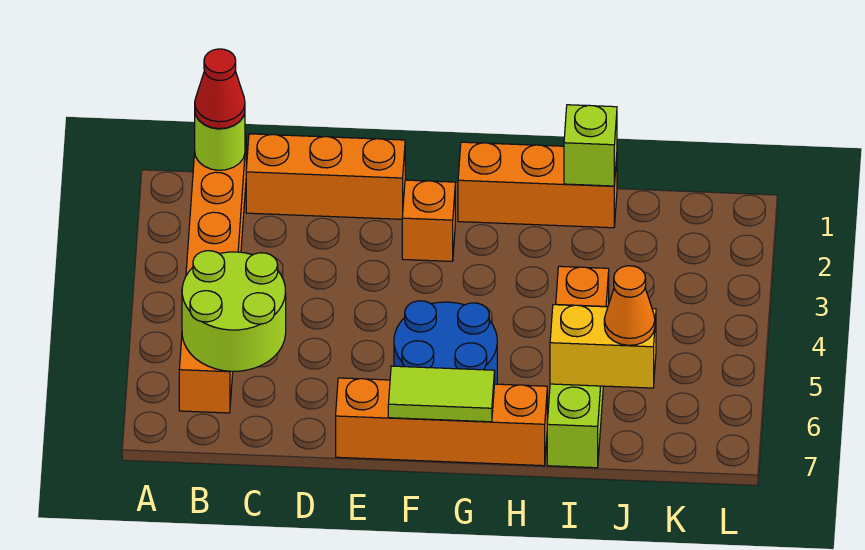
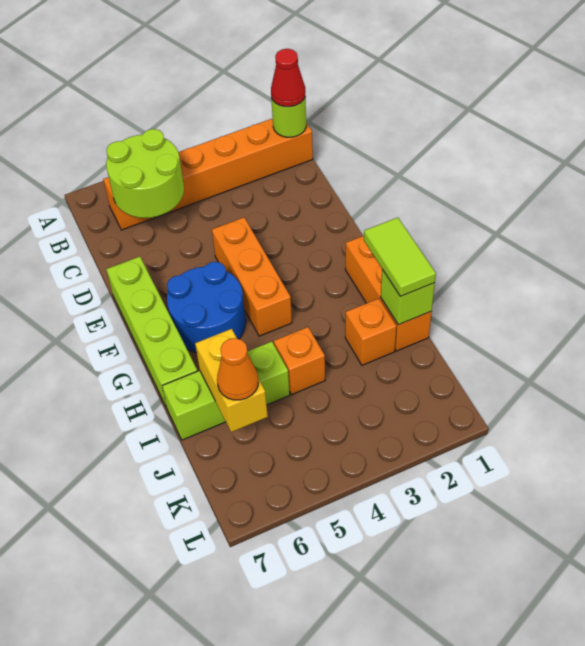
orange brick C1:E1 level 1 -> orange brick E4:G4 level 1
orange brick E7:H7 level 1 -> lime brick E7:H7 level 1
orange brick F2 level 1 -> orange brick I2 level 1
lime tile F7:G7 level 2 -> lime tile H1:I1 level 3

